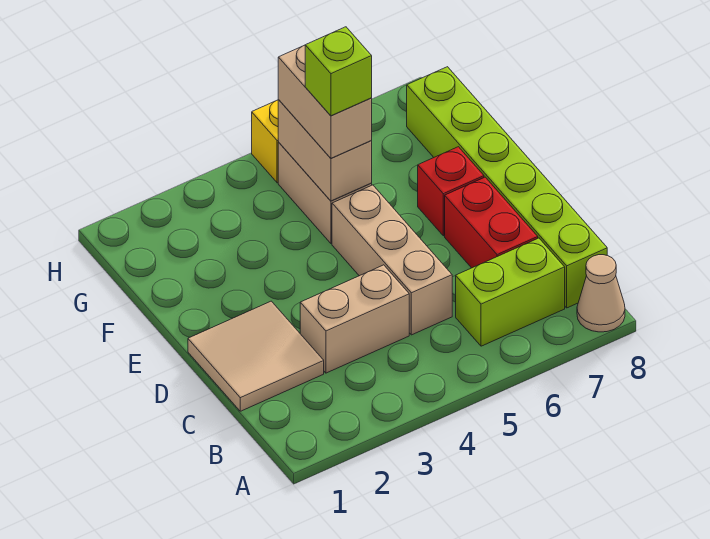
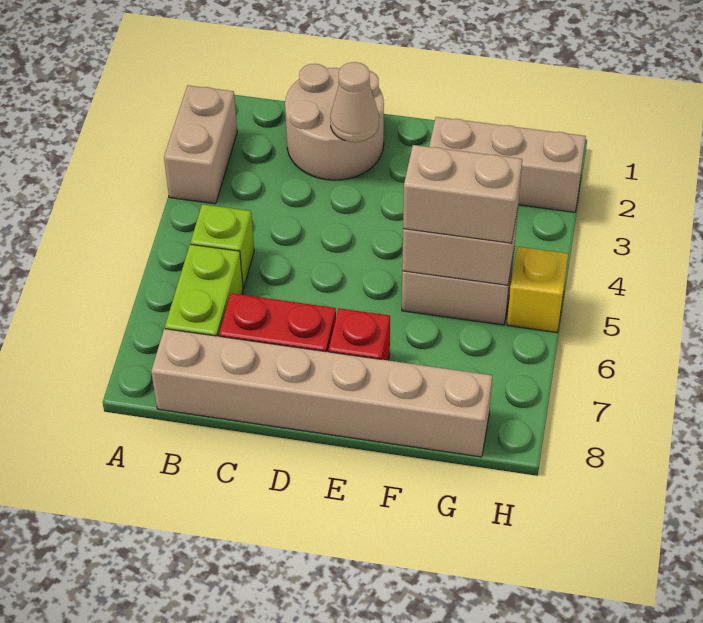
tan cone A8 level 1 -> tan cone D2 level 2
lime brick B8:G8 level 1 -> tan brick B8:G8 level 1
tan tile C1:D2 level 1 -> tan round brick C1:D2 level 1
tan brick C3:C4 level 1 -> tan brick A2:A3 level 1
tan brick C5:E5 level 1 -> tan brick F2:H2 level 1
lime brick F5 level 4 -> lime brick B5 level 1

